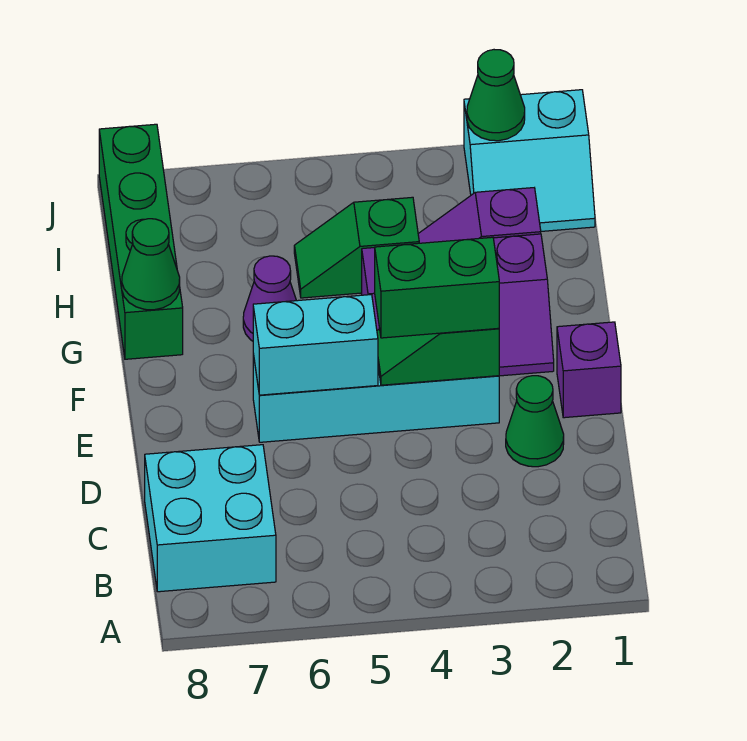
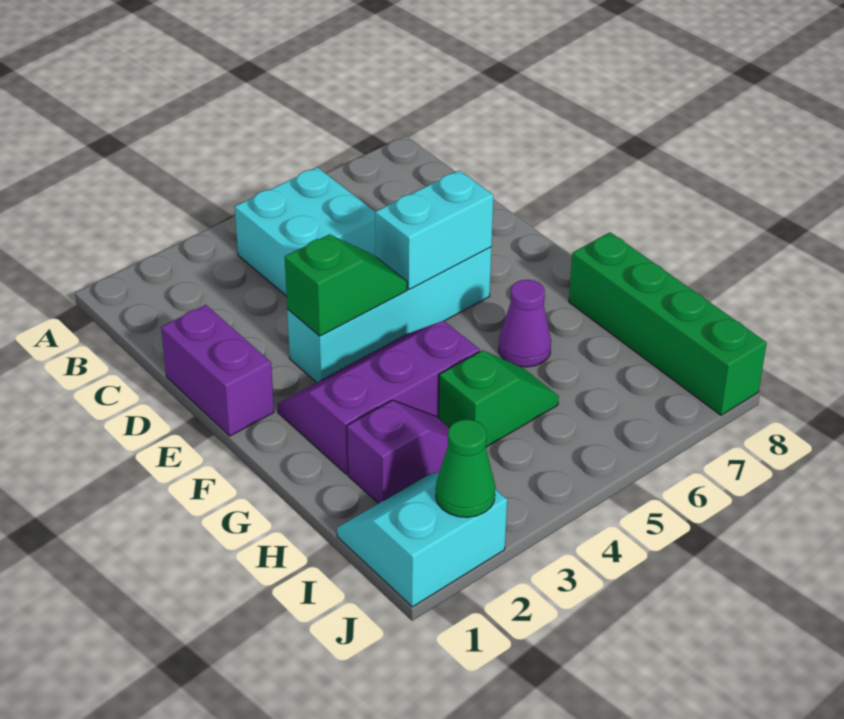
cyan brick B7:C8 level 1 -> cyan brick B4:C5 level 1
green cone D2 level 1 -> none
purple brick E1 level 1 -> purple brick D1:E1 level 1
green brick E3:E4 level 3 -> none
green cone G8 level 2 -> none

